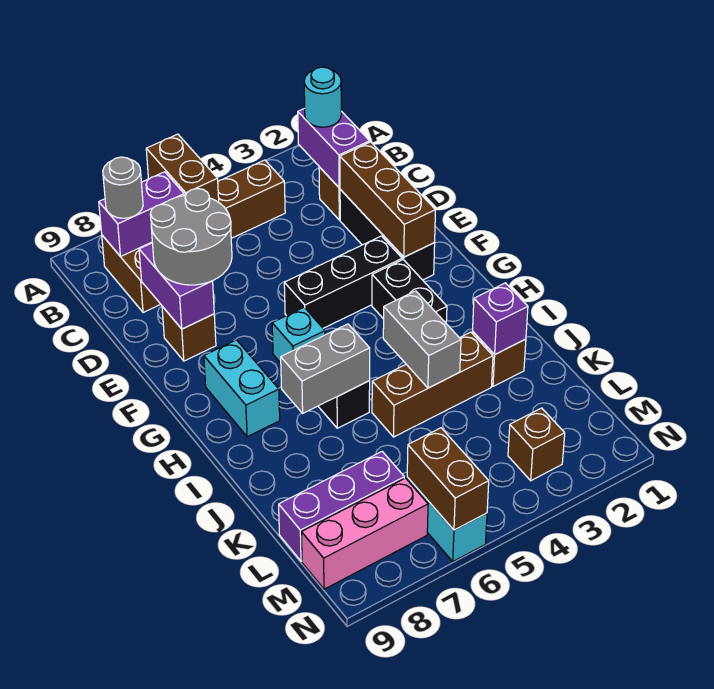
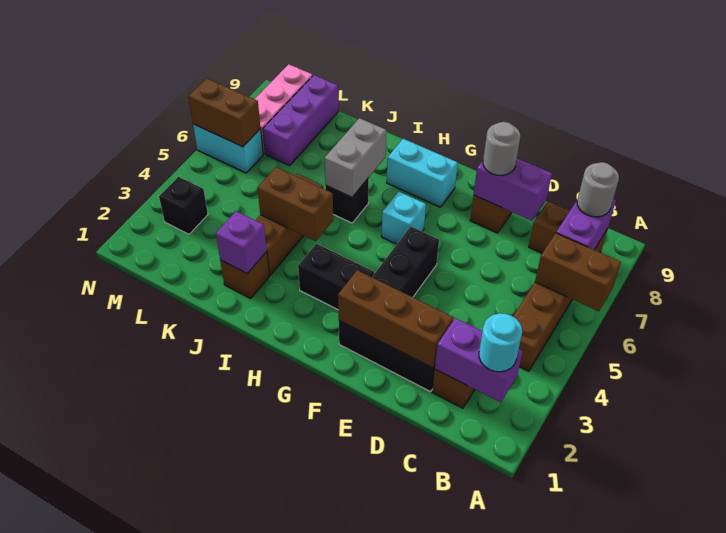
grey round brick D7:E8 level 3 -> grey round brick E8 level 3
grey brick I4:J4 level 2 -> brown brick I4:J4 level 2
brown brick M3 level 1 -> black brick M3 level 1

